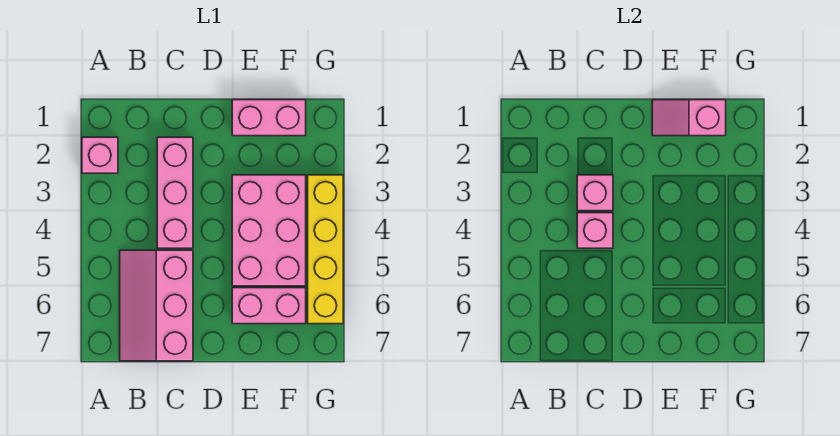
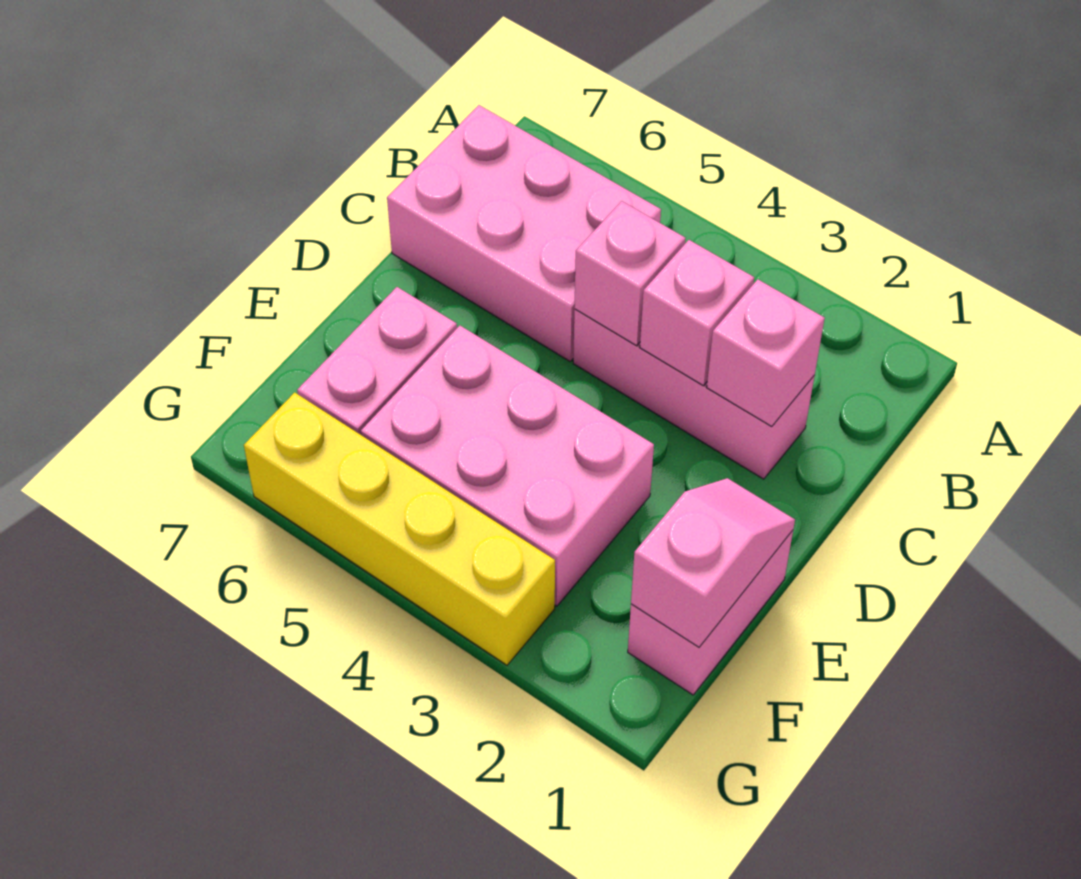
pink brick A2 level 1 -> pink brick C2 level 2
pink slope B5:C7 level 1 top C -> pink brick B5:C7 level 1

